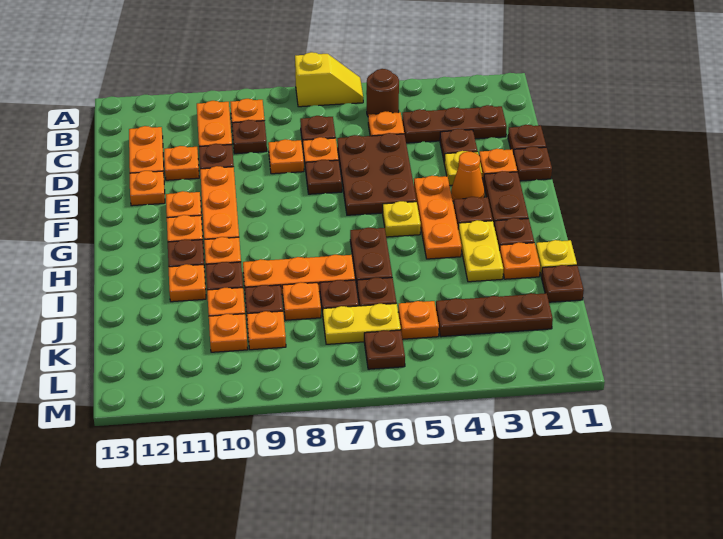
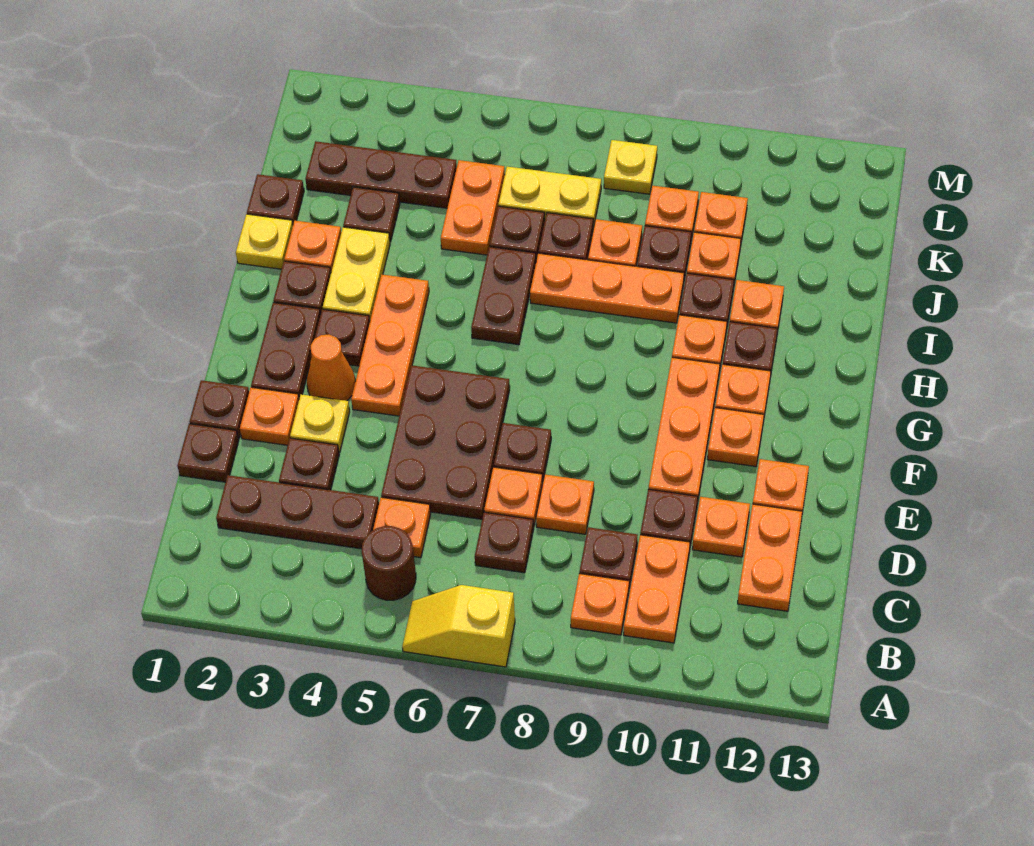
yellow plate G5 level 1 -> yellow plate L8 level 1
orange plate K5 level 1 -> orange plate J5:K5 level 1
brown plate L6 level 1 -> brown plate J3 level 1

